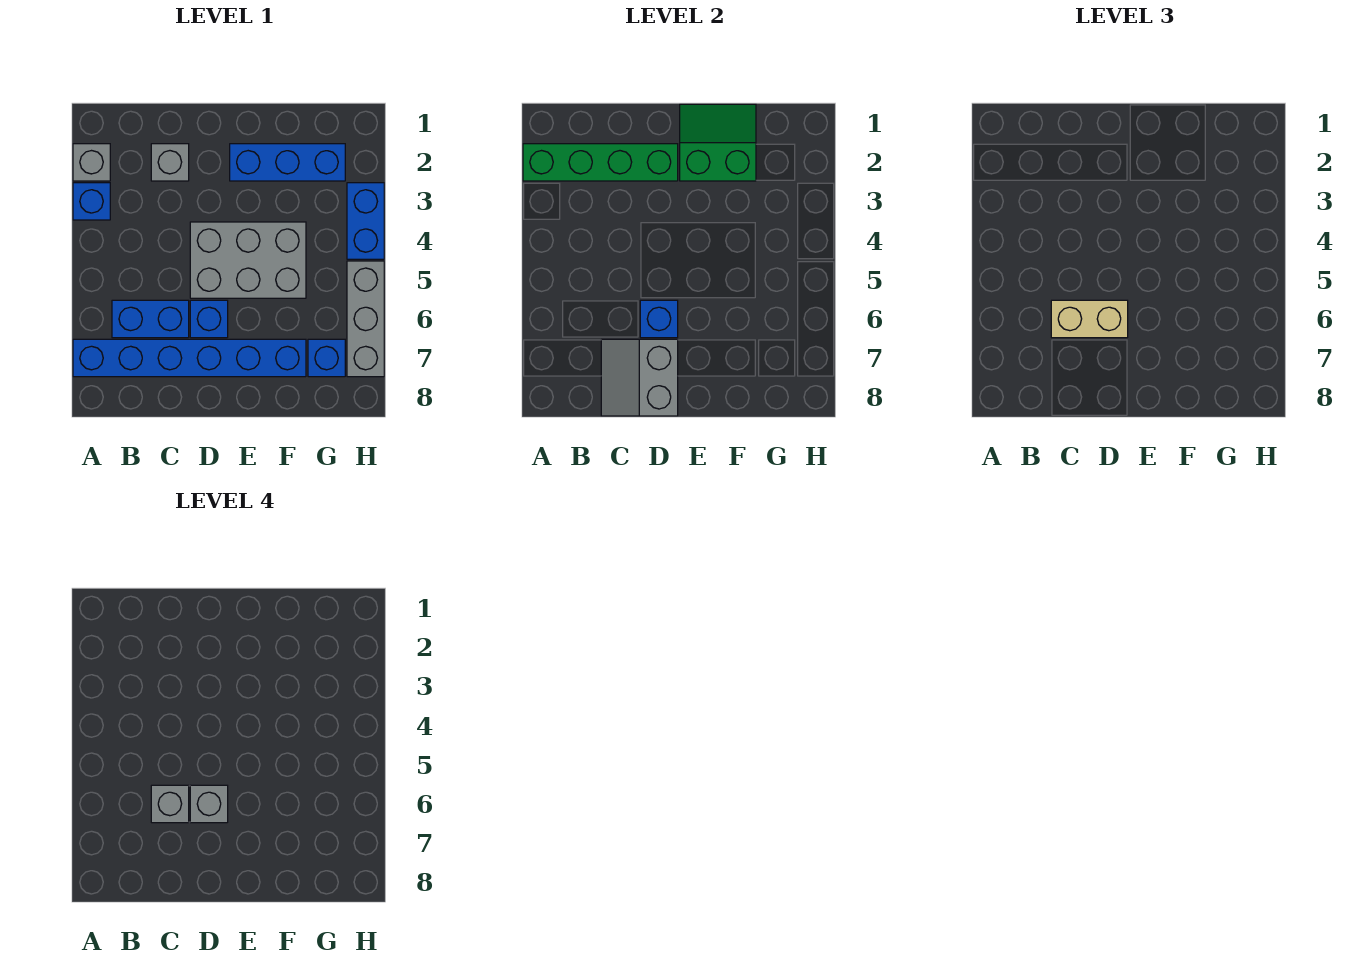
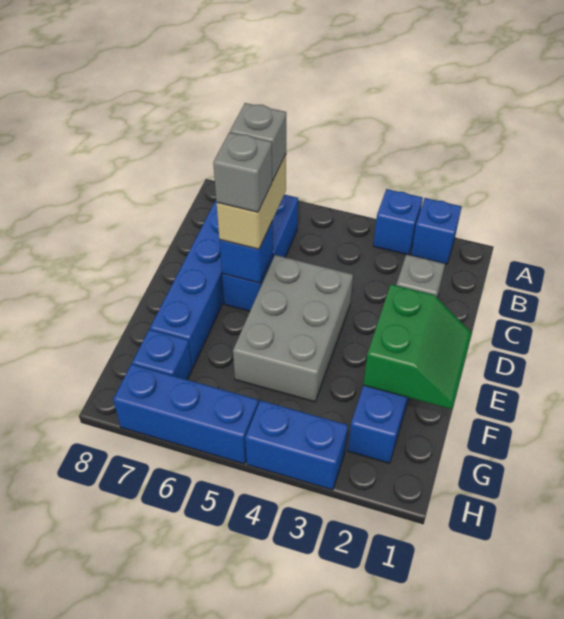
grey brick A2 level 1 -> blue brick A2 level 1
green brick A2:D2 level 2 -> none
grey slope C7:D8 level 2 top D -> none
grey brick H5:H7 level 1 -> blue brick H5:H7 level 1

